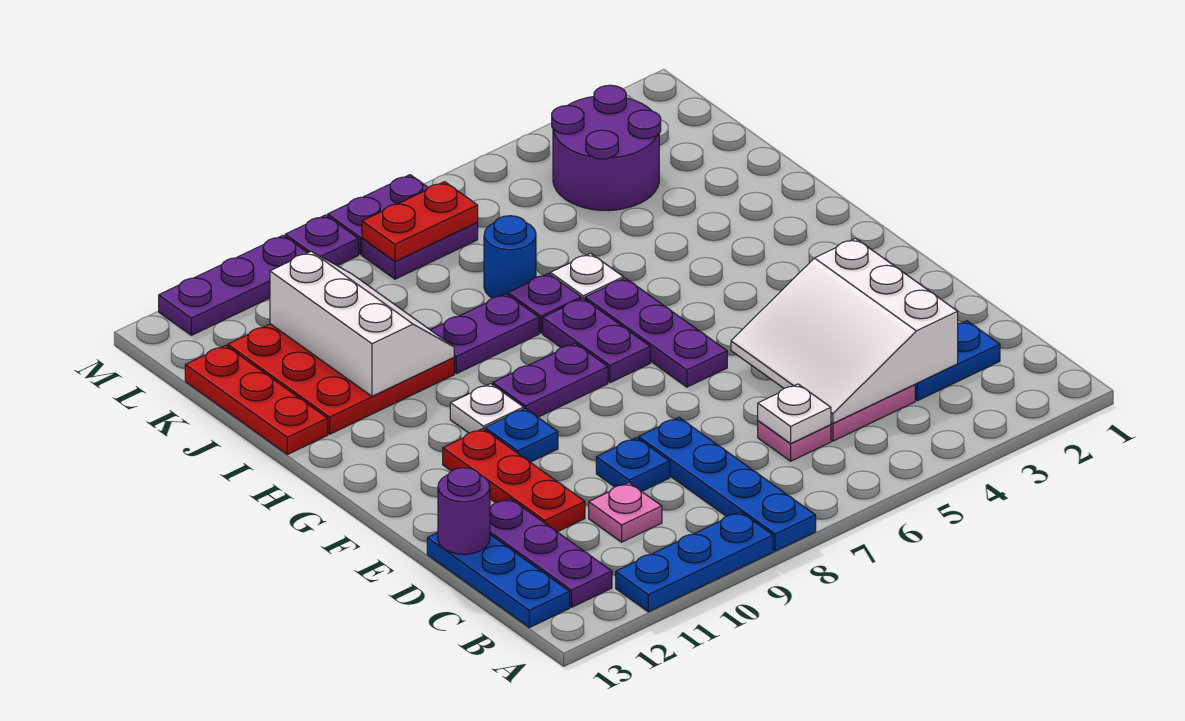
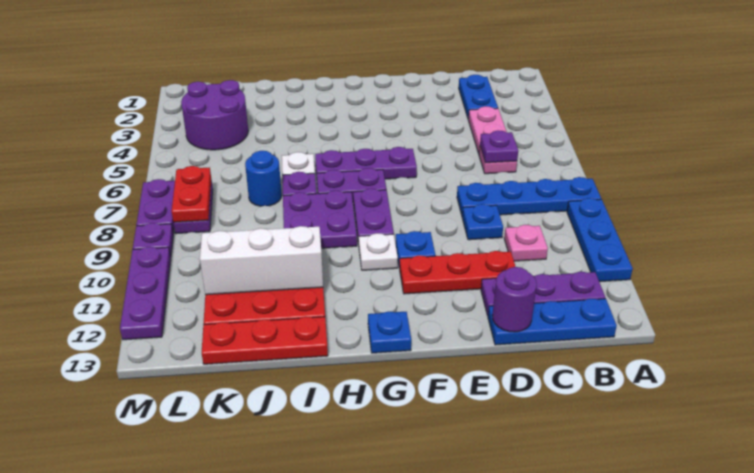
white slope C3:E5 level 2 top 3 -> none
white plate C6 level 2 -> purple plate C6 level 2
none -> blue plate G13 level 1
purple plate I8:I9 level 1 -> purple plate H8:I9 level 1

